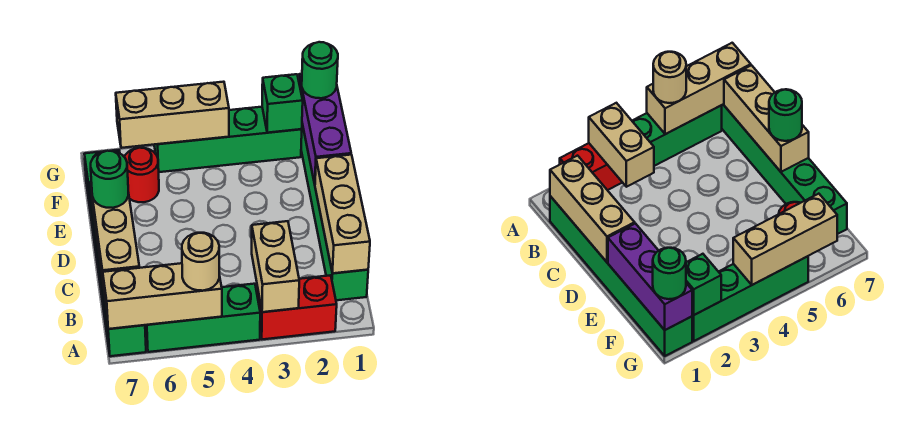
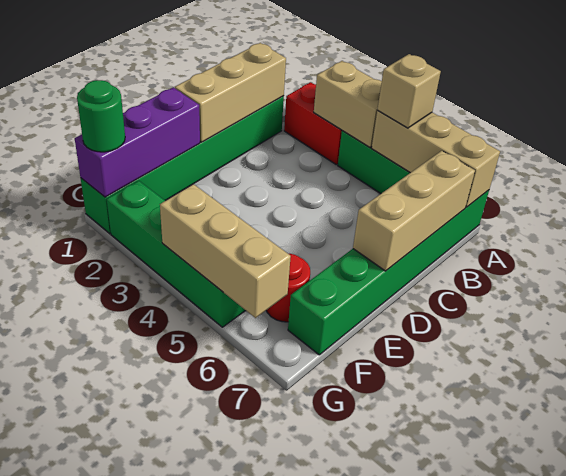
tan brick A3:B3 level 2 -> tan brick A3:A4 level 2
tan round brick A5 level 3 -> tan brick A5 level 3
green round brick D7 level 3 -> none
green brick G2 level 2 -> none

